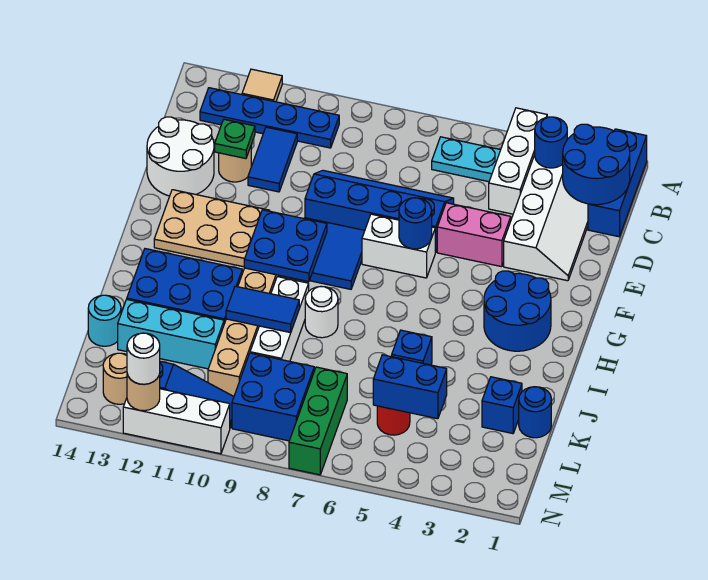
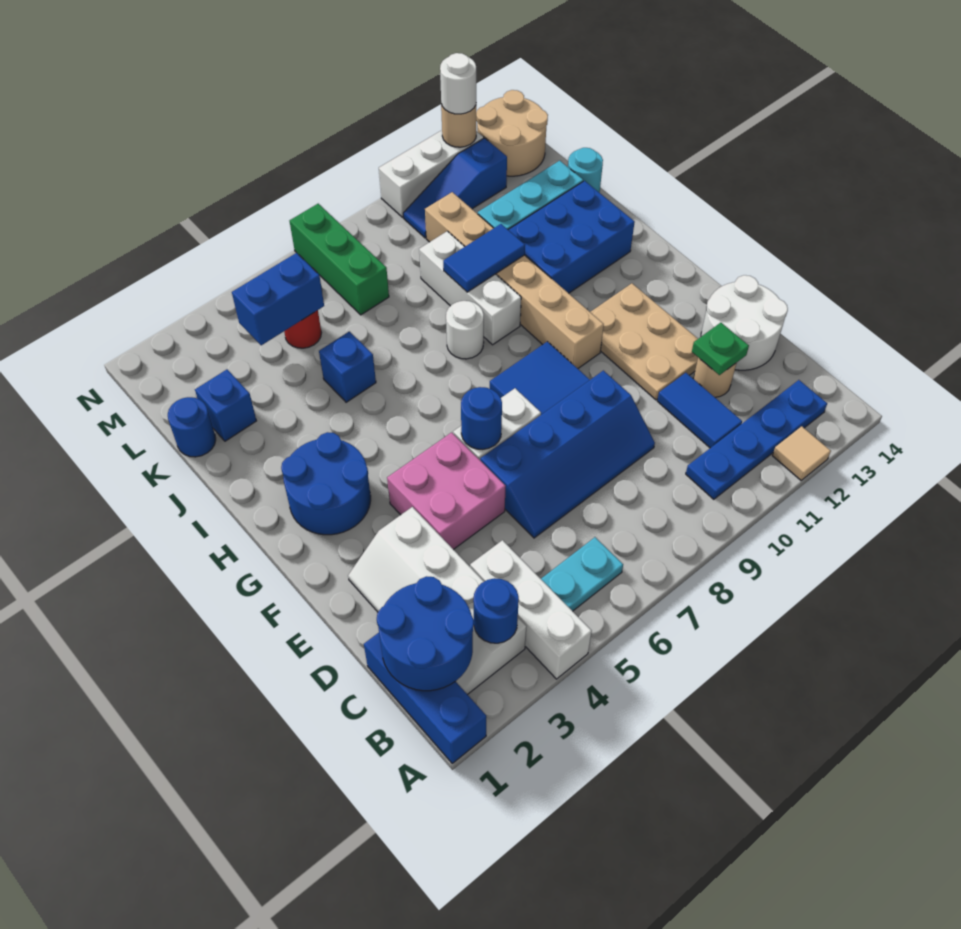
pink brick E4:E5 level 1 -> pink brick E4:F5 level 1
tan plate F11:G13 level 1 -> tan plate E11:G12 level 1
blue plate G9:H10 level 2 -> none
blue brick L8:M9 level 1 -> none
tan round brick M13 level 1 -> tan round brick M13:N14 level 1

